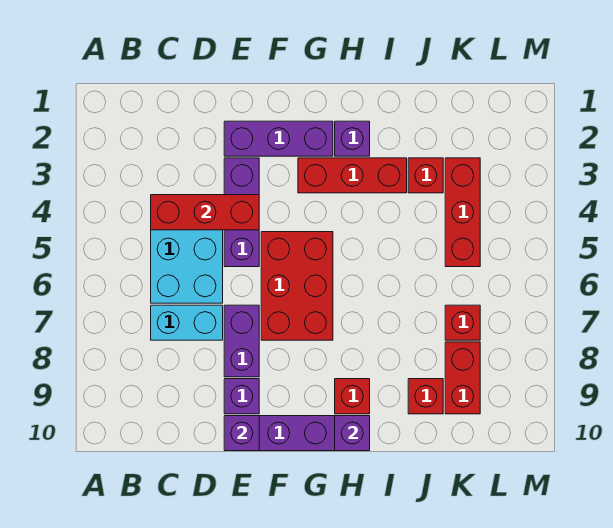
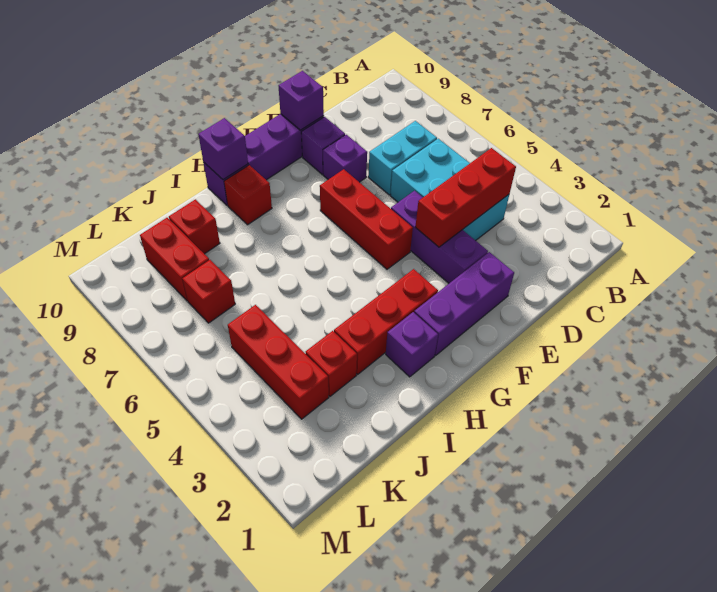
purple brick E7:E8 level 1 -> purple brick E8 level 1
red brick F5:G7 level 1 -> red brick F5:F7 level 1

